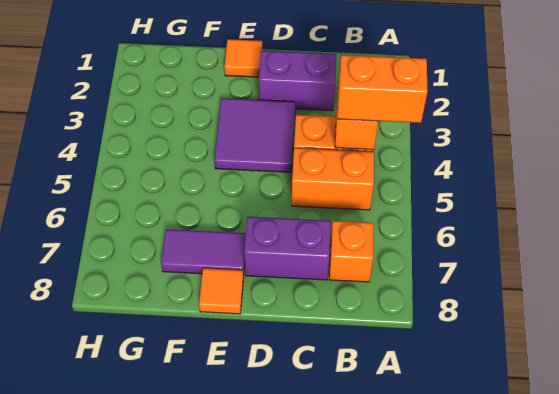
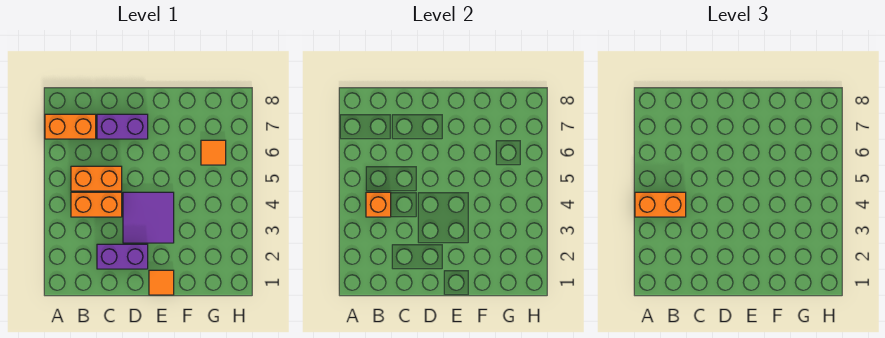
orange brick B7 level 1 -> orange brick A7:B7 level 1
purple tile E7:F7 level 1 -> none
orange tile E8 level 1 -> orange tile G6 level 1

